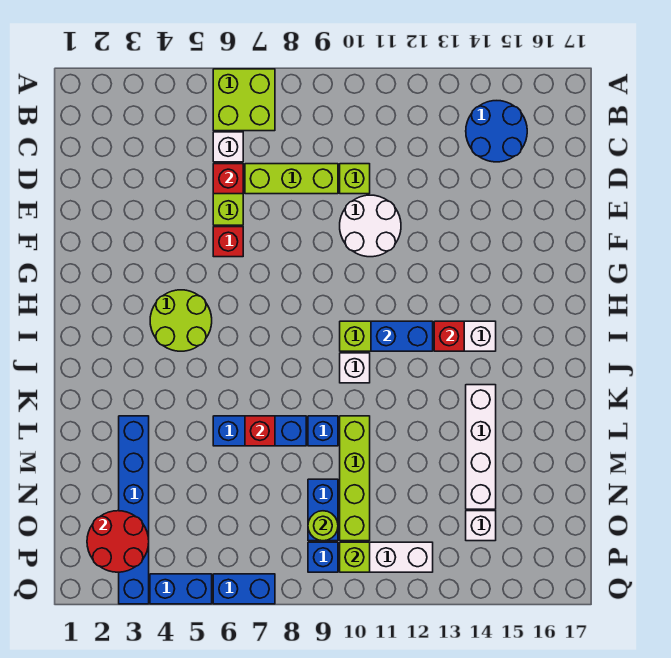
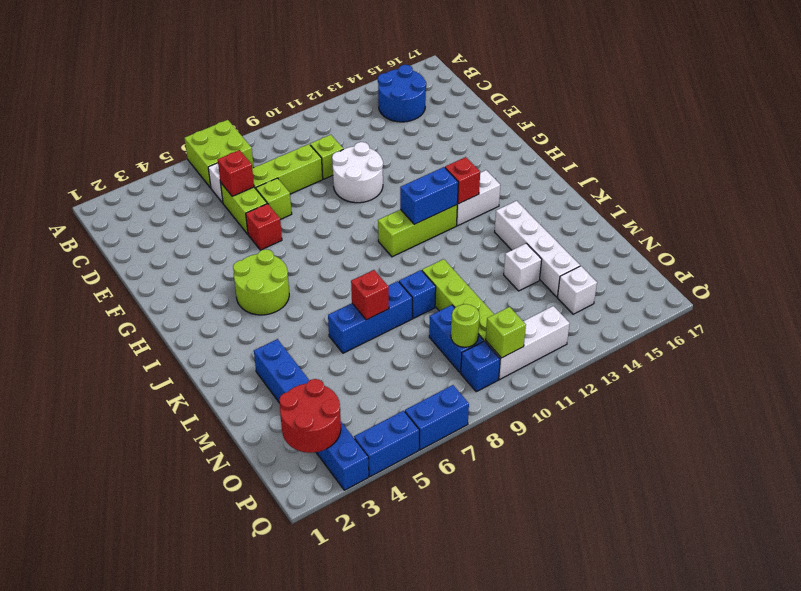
none -> lime brick E7 level 1
white brick J10 level 1 -> white brick M13 level 1

